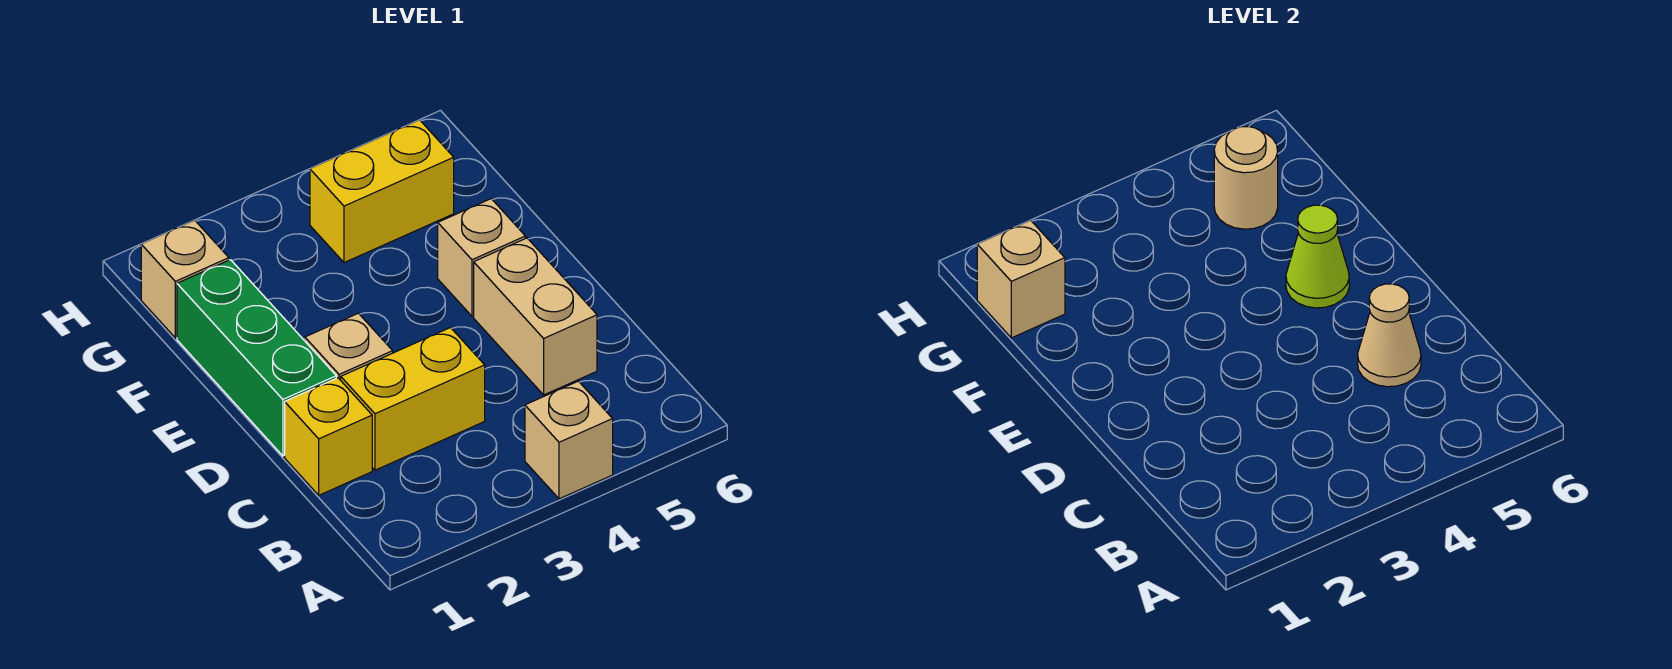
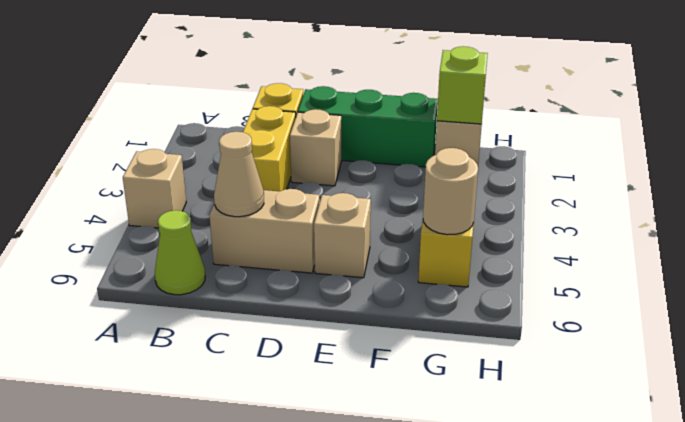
lime cone E5 level 2 -> lime cone B6 level 1
tan brick G1 level 2 -> lime brick G1 level 2

